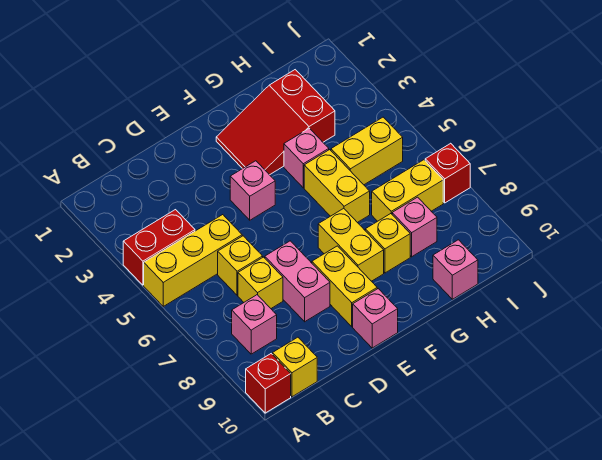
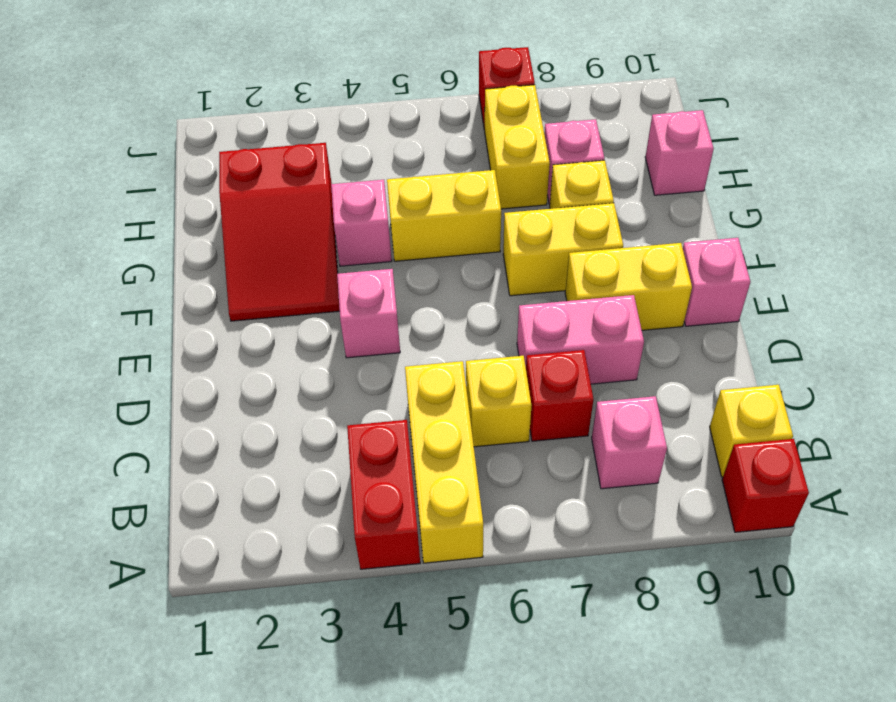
yellow brick C7 level 1 -> red brick C7 level 1
yellow brick H5:I5 level 1 -> none

